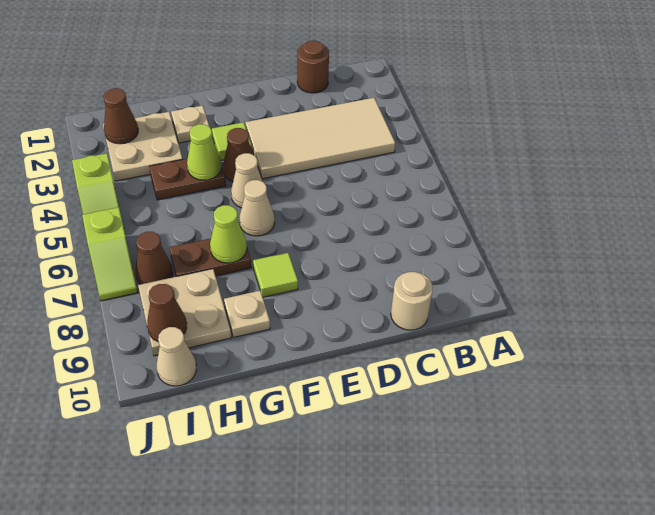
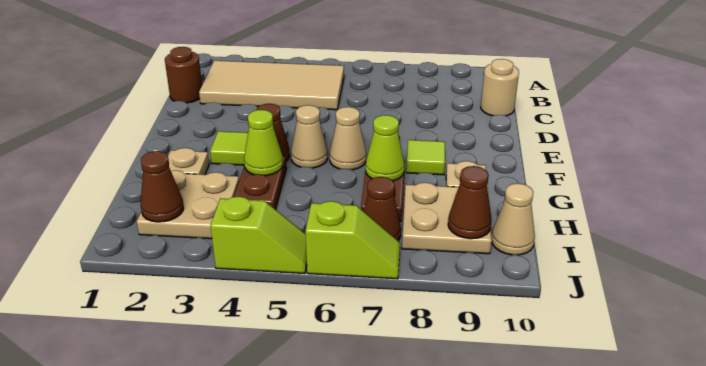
tan tile B3:E4 level 1 -> tan tile B2:C5 level 1

